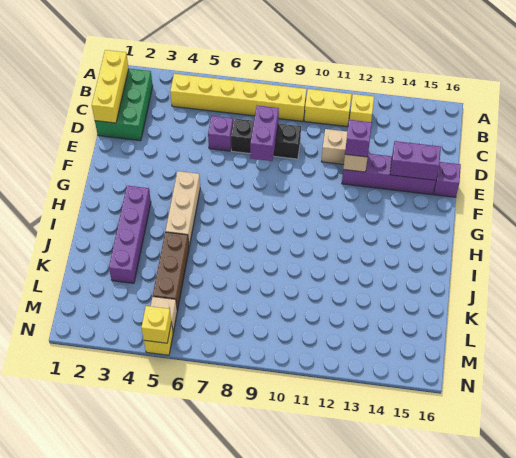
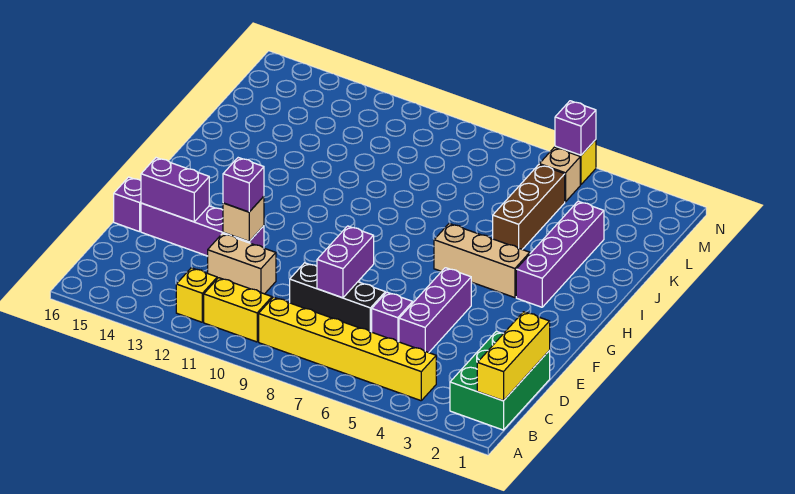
none -> purple brick D5:F5 level 1
tan brick G5:I5 level 1 -> tan brick H4:H6 level 1
yellow brick N5 level 2 -> purple brick N5 level 2

